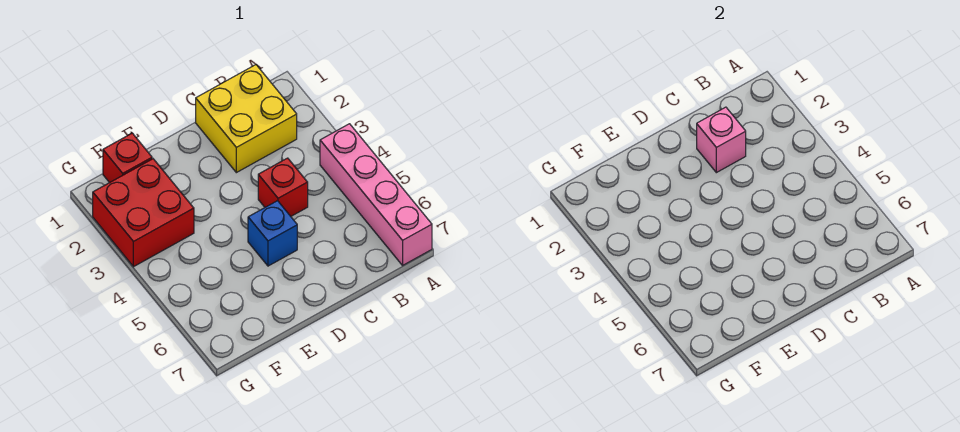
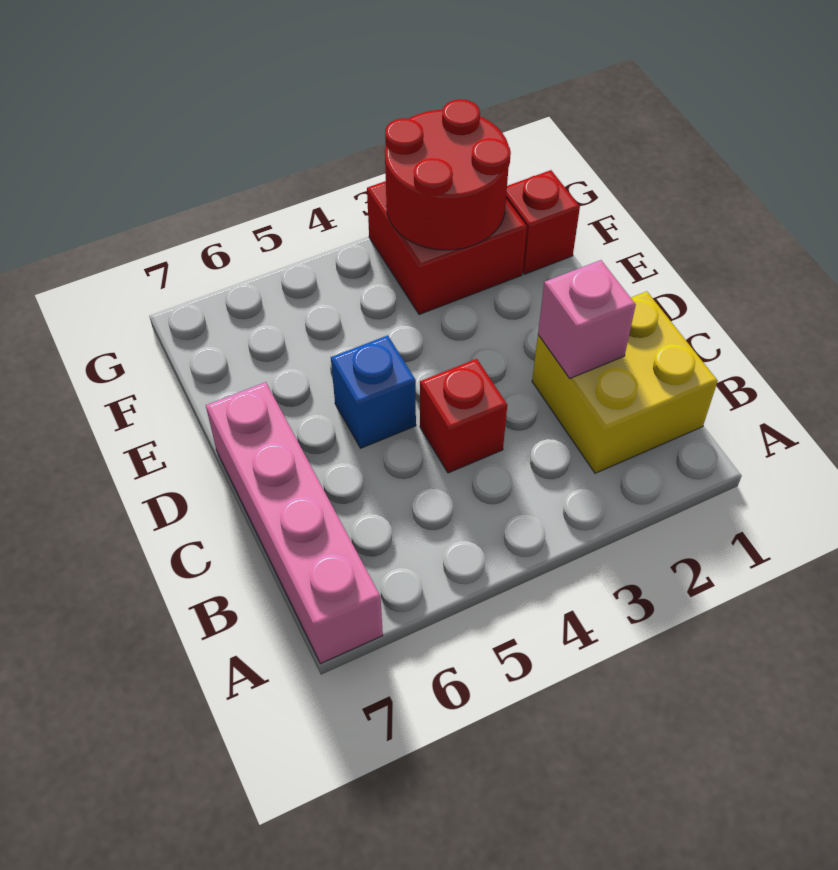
pink brick A4:A7 level 1 -> pink brick A7:D7 level 1
none -> red round brick F2:G3 level 2

